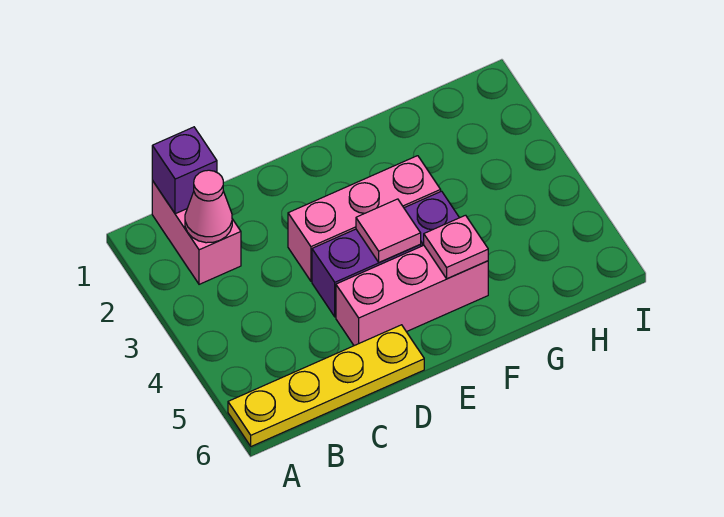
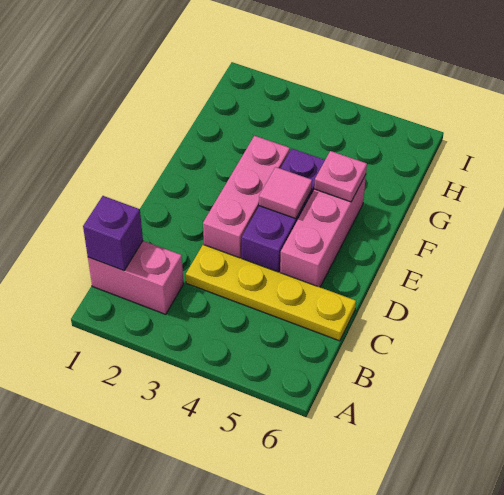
yellow plate A6:D6 level 1 -> yellow plate C3:C6 level 1
pink cone B2 level 2 -> none

